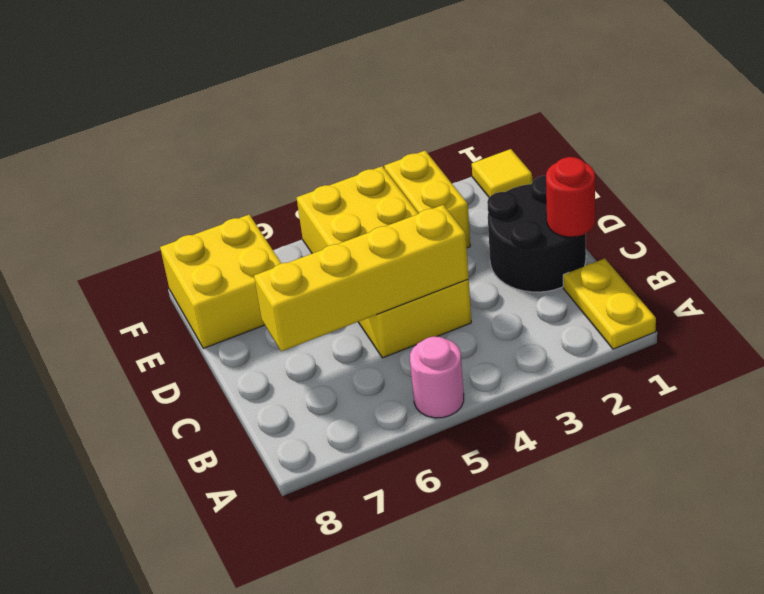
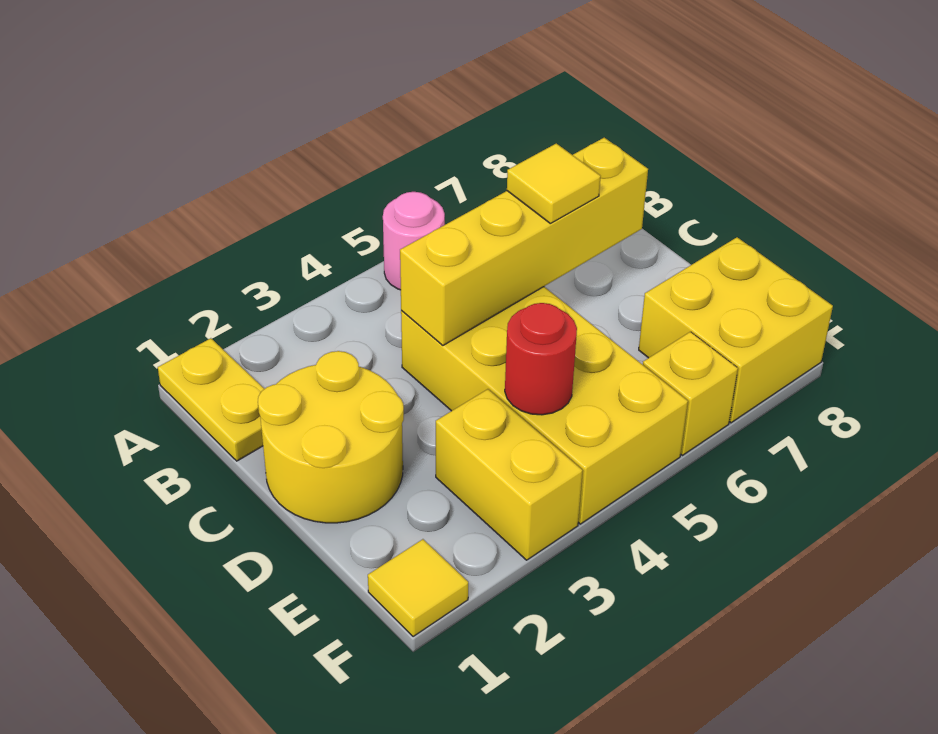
black round brick C1:D2 level 1 -> yellow round brick C1:D2 level 1
red round brick C1 level 2 -> red round brick E4 level 2
none -> yellow tile C6 level 3
none -> yellow brick F6 level 1

